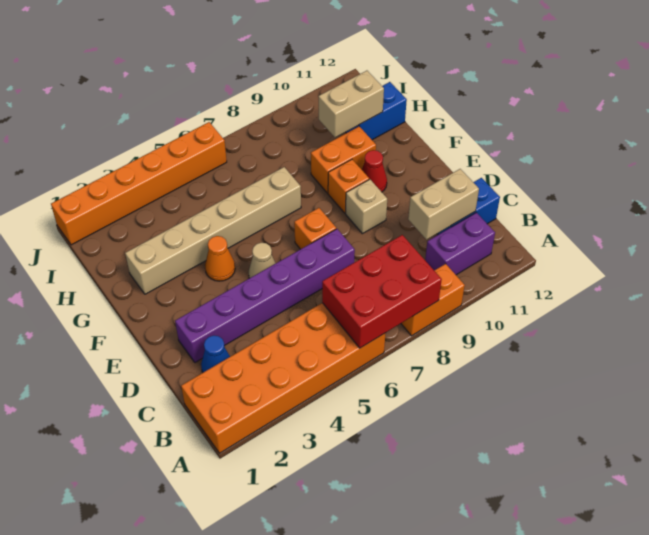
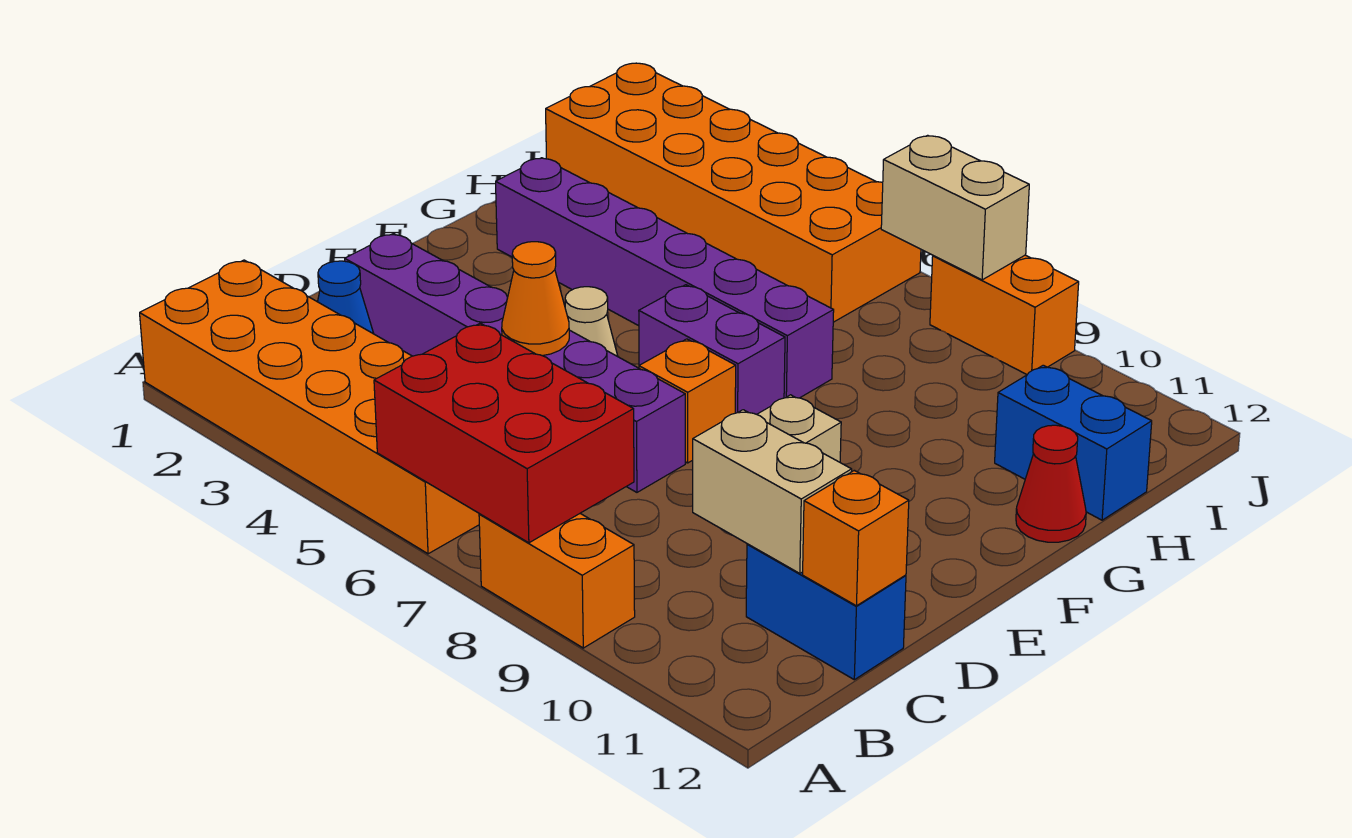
purple brick B10:B11 level 1 -> purple brick F6:F7 level 1
orange cone F4 level 1 -> orange cone D5 level 2
orange brick F9 level 1 -> orange brick C12 level 2
red cone F10 level 1 -> red cone G12 level 1
tan brick G2:G7 level 1 -> purple brick G2:G7 level 1
orange brick G9:G10 level 1 -> orange brick J8:J9 level 1
tan brick H10:H11 level 2 -> tan brick J7:J8 level 2
orange brick J1:J6 level 1 -> orange brick I1:J6 level 1

